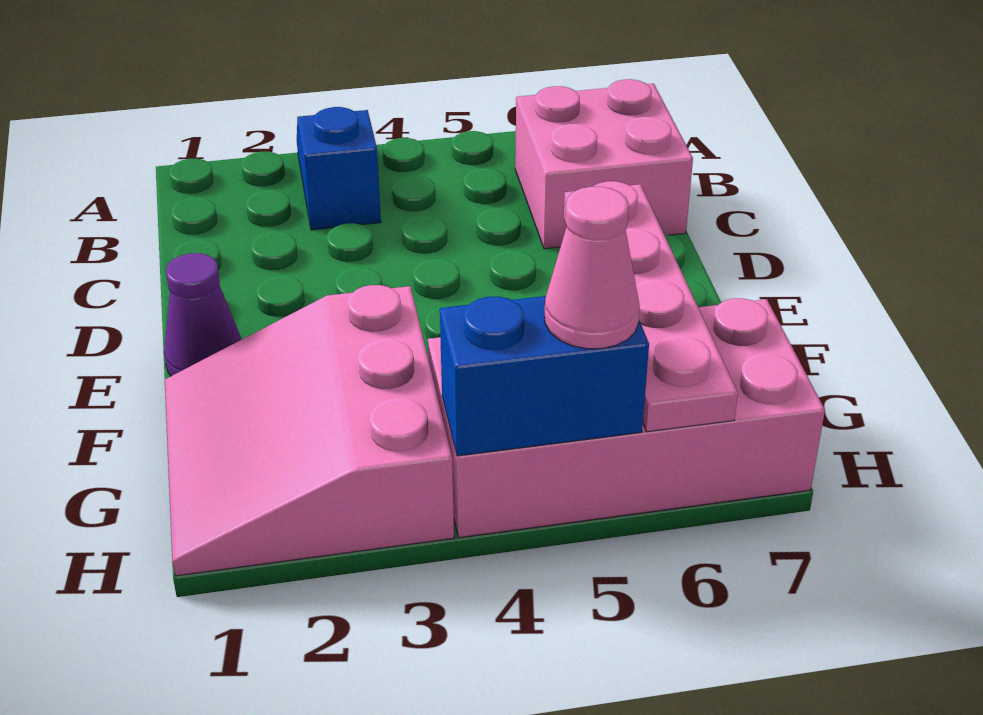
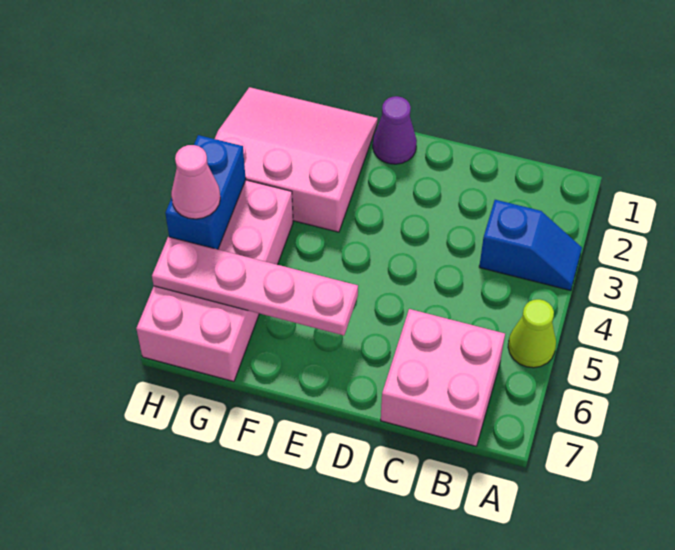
none -> lime cone A5 level 1

